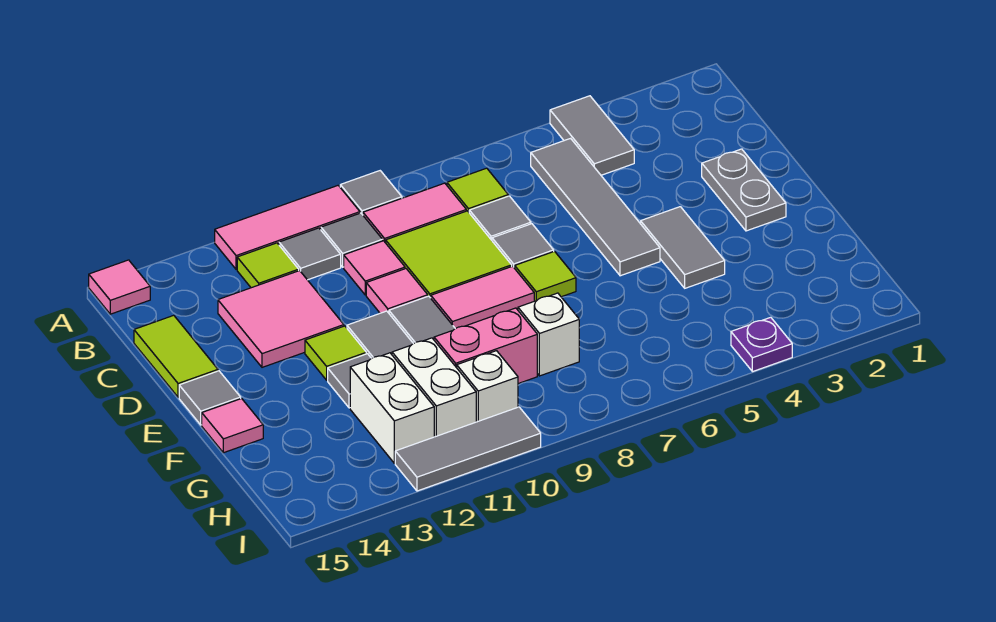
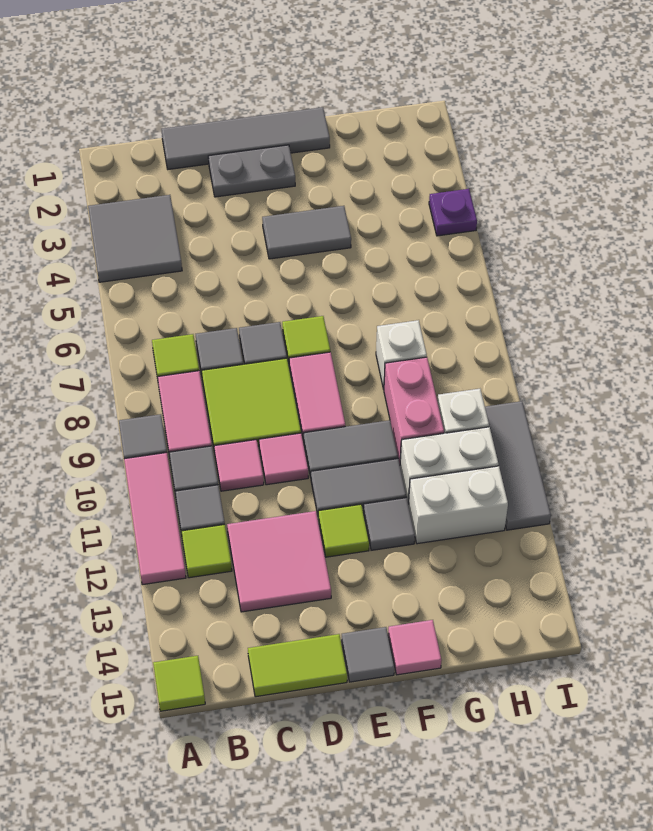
grey tile A4:B4 level 1 -> grey tile A3:B4 level 1
pink tile A15 level 1 -> lime tile A15 level 1
grey tile B5:E5 level 1 -> grey tile C1:F1 level 1

